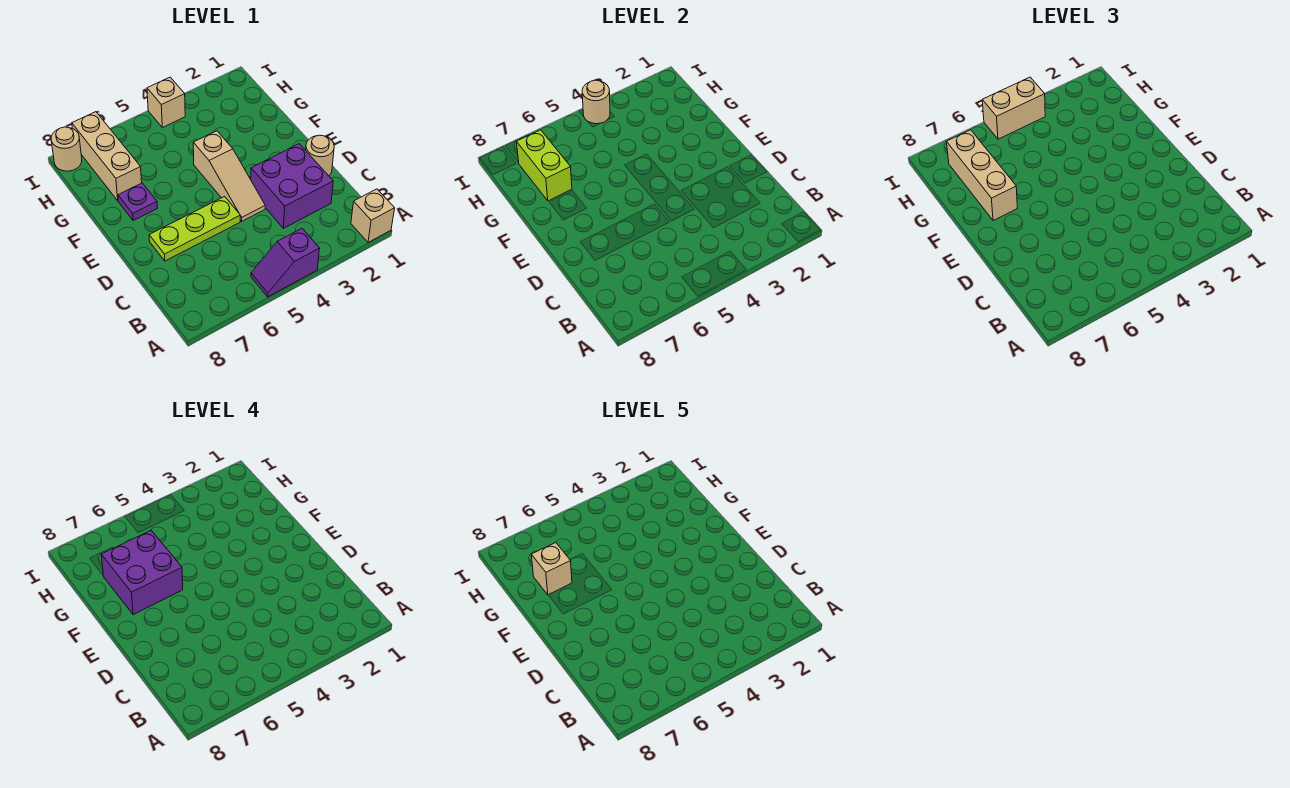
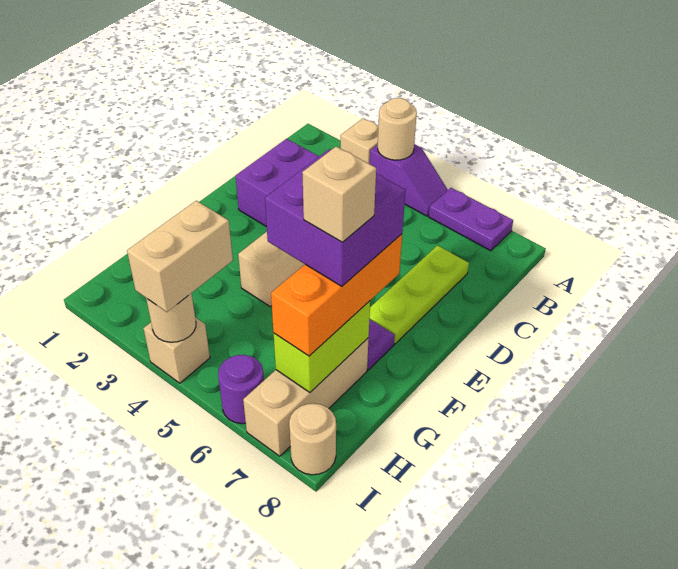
tan brick A1 level 1 -> tan brick A3 level 1
none -> purple plate A6:A7 level 1
tan round brick D1 level 1 -> tan round brick A4 level 2
lime plate D5:D7 level 1 -> lime plate C7:E7 level 1
tan brick F7:H7 level 3 -> orange brick F7:H7 level 3
tan brick I4:I5 level 3 -> tan brick H4:I4 level 3
none -> purple round brick I6 level 1

